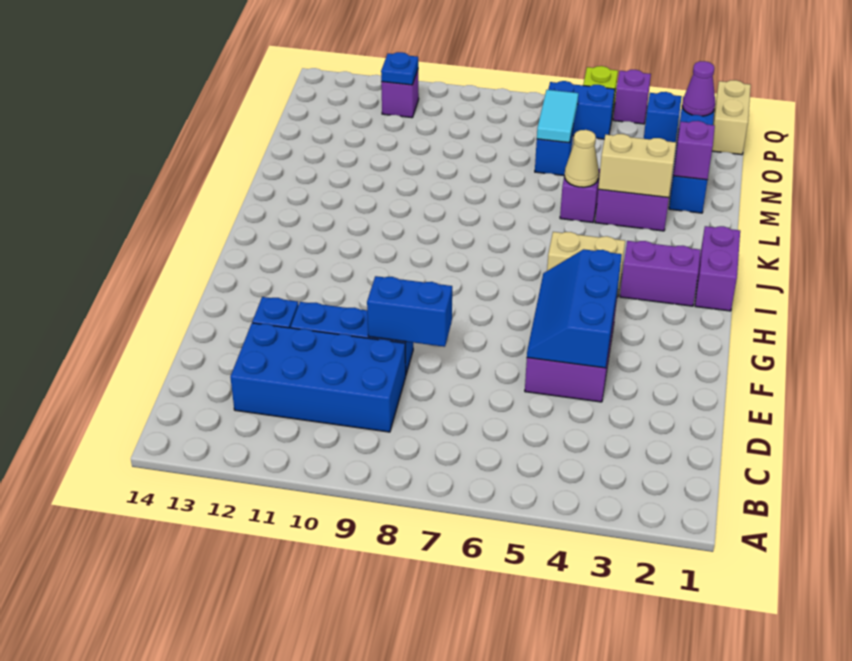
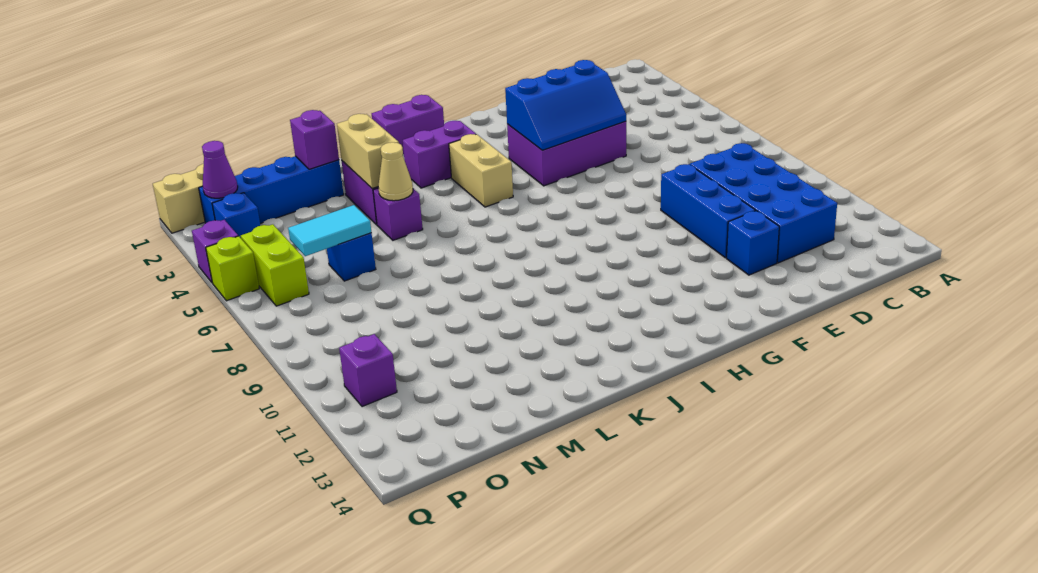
blue brick E8:E9 level 2 -> none
purple brick I2:I3 level 1 -> purple brick I3:J3 level 1
blue brick P5:P6 level 1 -> lime brick P5:P6 level 1
blue plate P11 level 2 -> none

